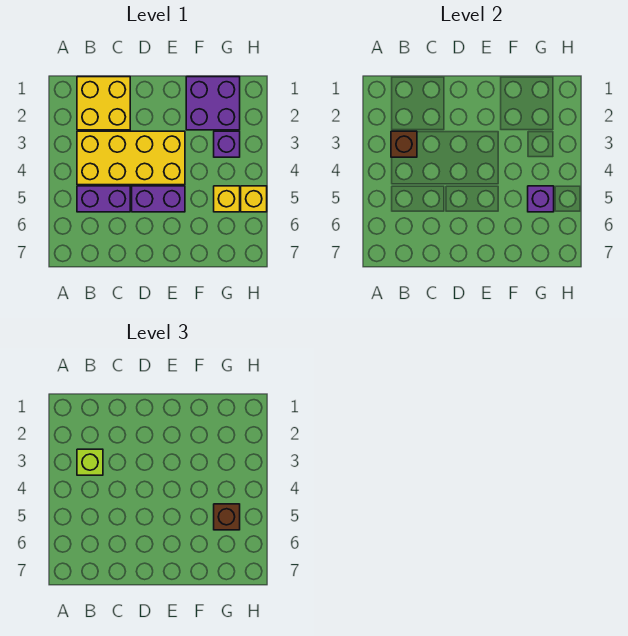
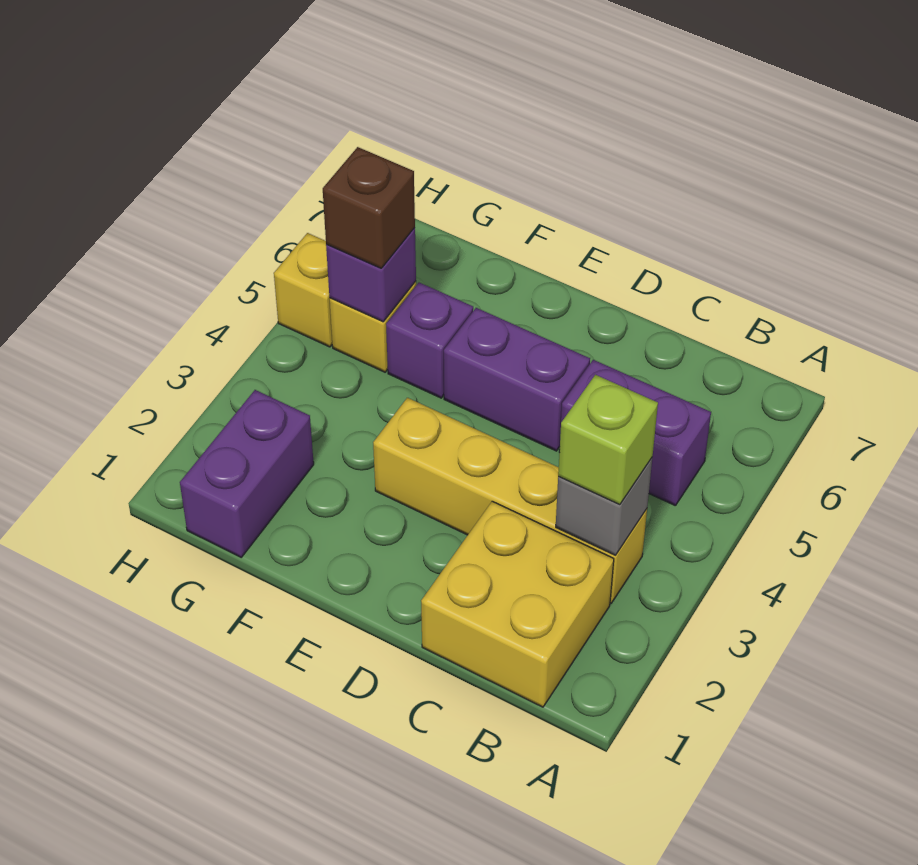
yellow brick B3:E4 level 1 -> yellow brick B3:E3 level 1
brown brick B3 level 2 -> grey brick B3 level 2
purple brick F1:G2 level 1 -> purple brick G1:G2 level 1
purple brick G3 level 1 -> purple brick F5 level 1

